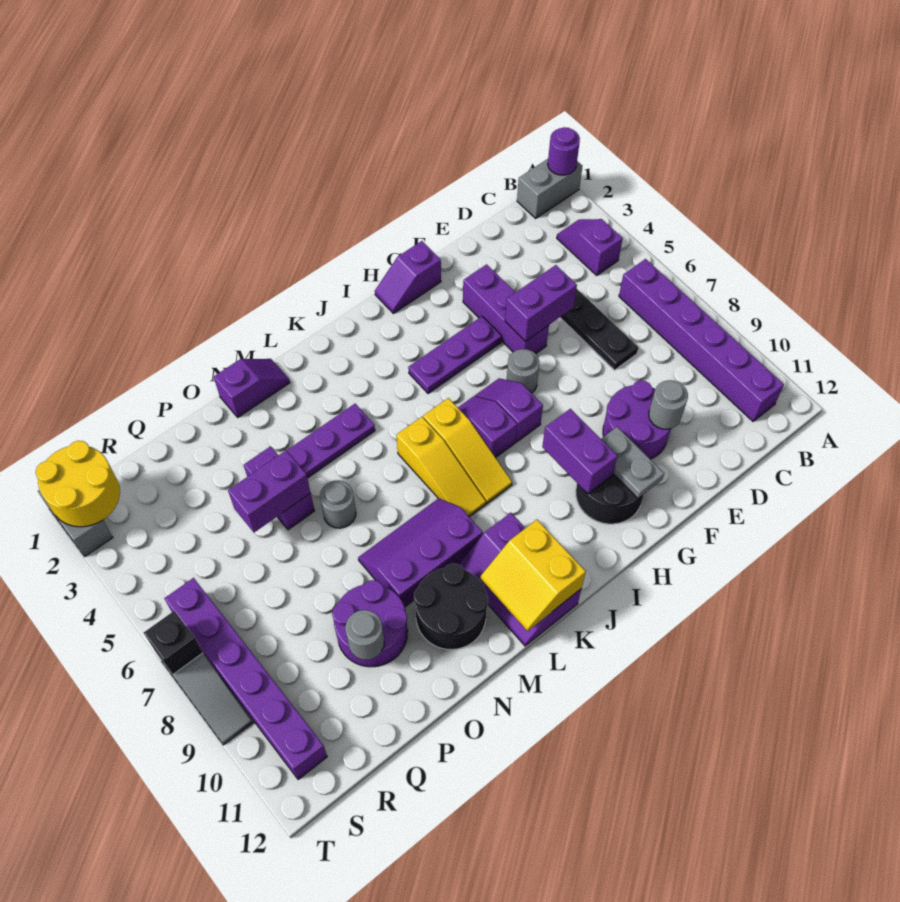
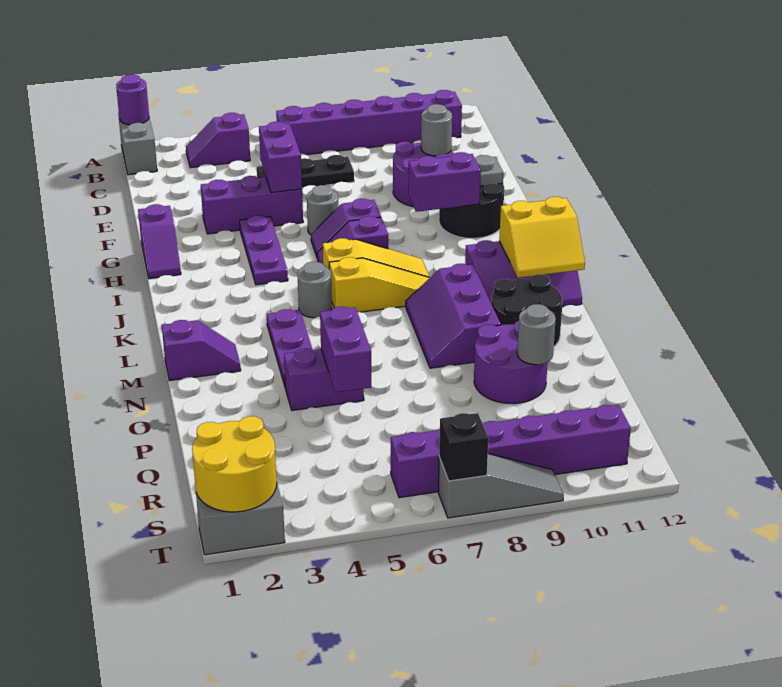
purple slope M1:N1 level 1 top N -> purple slope M1:M2 level 1 top 1
grey round brick N6 level 1 -> grey round brick K5 level 1

